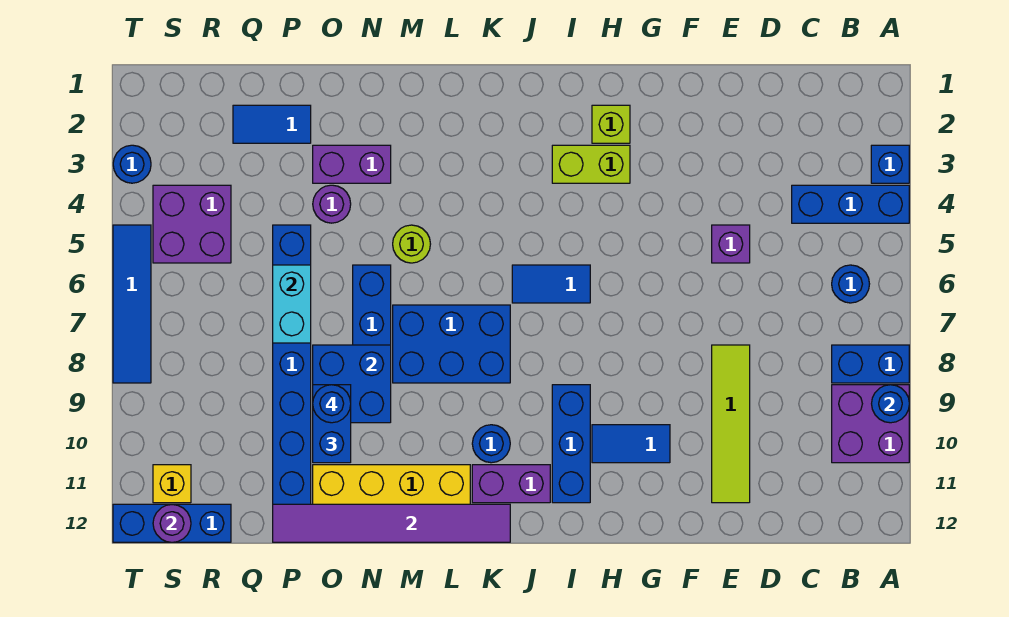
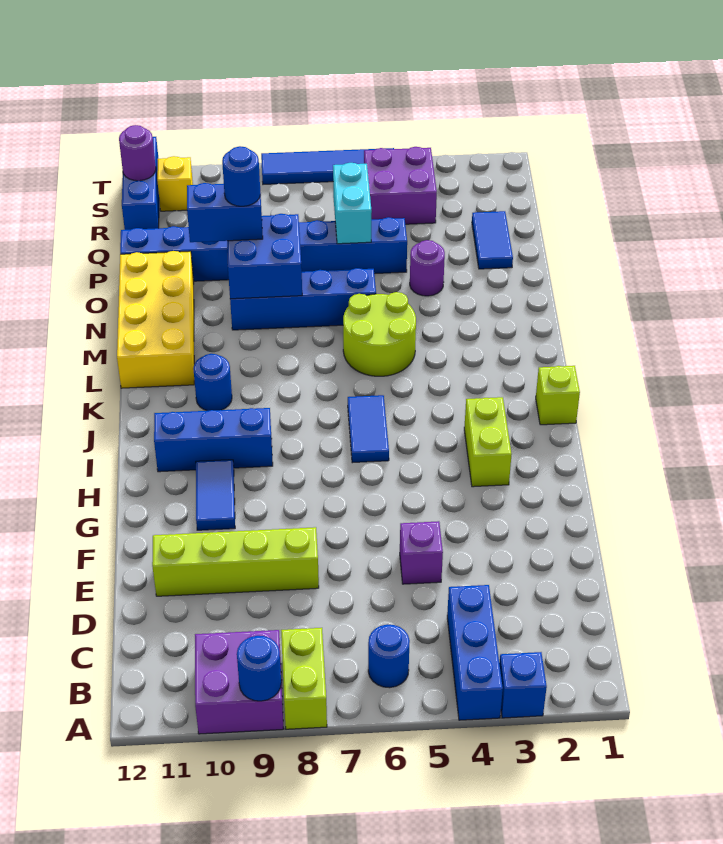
blue brick A8:B8 level 1 -> lime brick A8:B8 level 1
lime tile E8:E11 level 1 -> lime brick E8:E11 level 1
lime brick H2 level 1 -> lime brick J1 level 1
purple brick J11:K11 level 1 -> none
blue brick K7:M8 level 1 -> none
purple tile K12:P12 level 2 -> none
lime round brick M5 level 1 -> lime round brick L5:M6 level 1
purple brick N3:O3 level 1 -> none
cyan brick P6:P7 level 2 -> cyan brick P6:Q6 level 2
blue round brick T3 level 1 -> none

